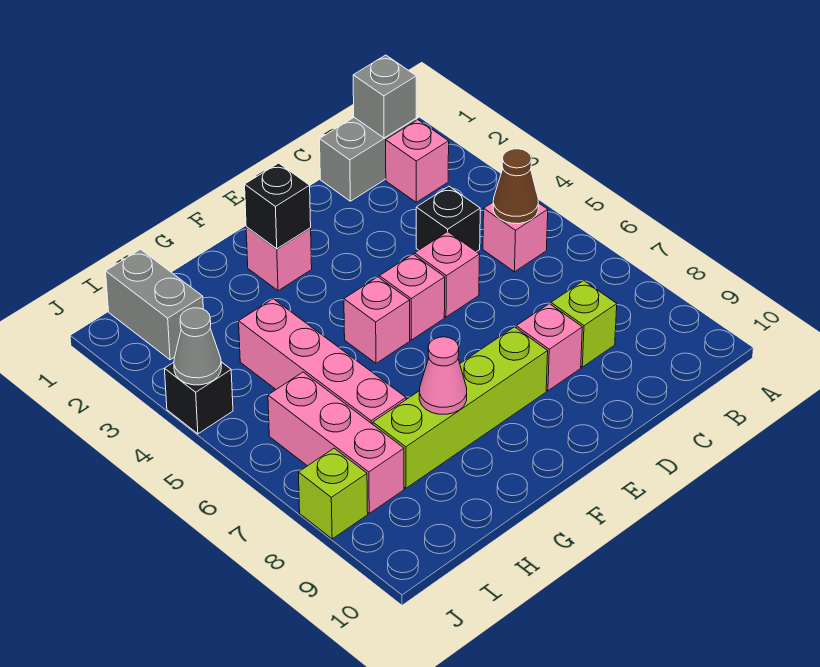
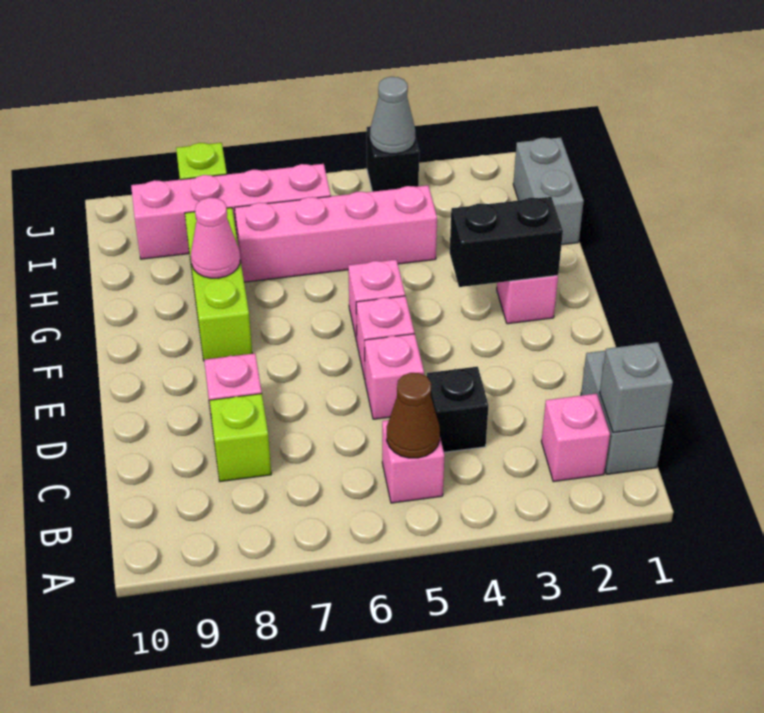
lime brick E8:H8 level 1 -> lime brick F8:H8 level 1
black brick F2 level 2 -> black brick F2:F3 level 2
grey brick I1:I2 level 1 -> grey brick H1:I1 level 1
pink brick I6:I8 level 1 -> pink brick I6:I9 level 1

